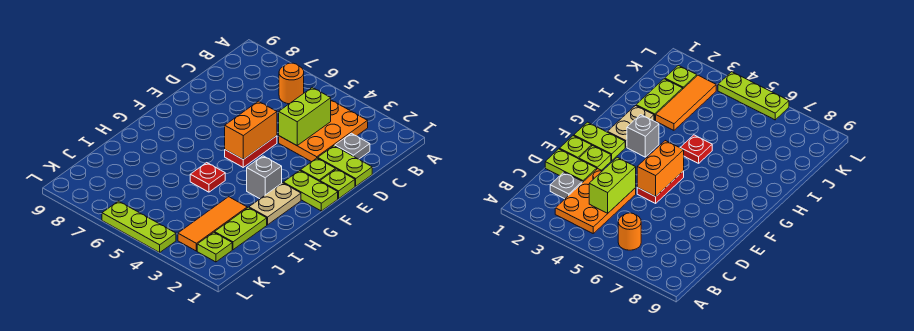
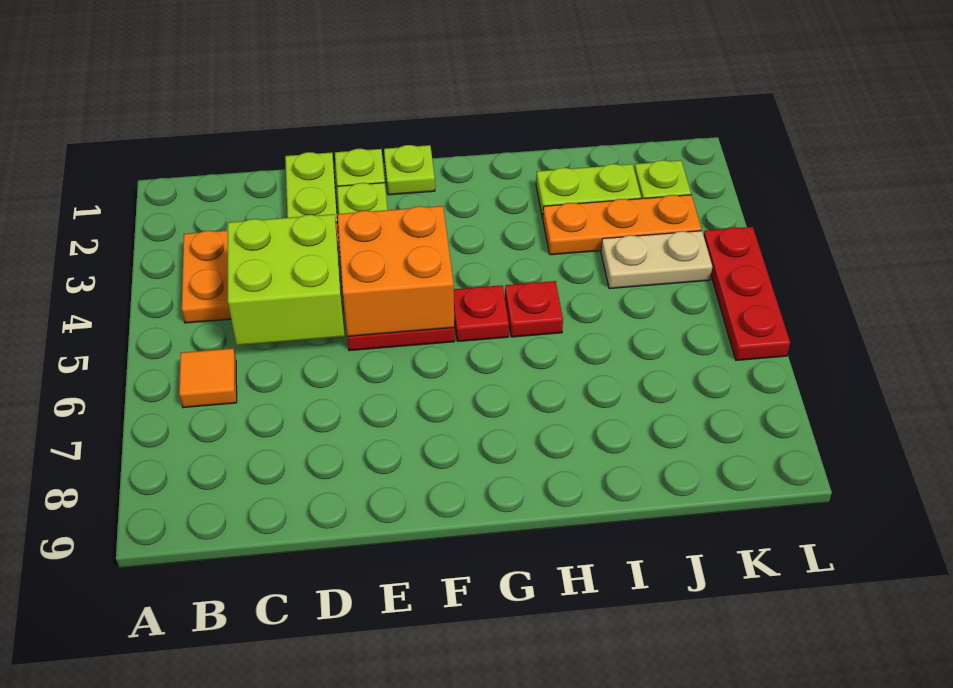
orange round brick B6 level 1 -> orange tile B6 level 1
grey plate C2 level 1 -> none
lime brick C4:D4 level 2 -> lime brick C4:D5 level 2
orange brick E5:F5 level 2 -> orange brick E4:F5 level 2
lime plate F1:F2 level 1 -> lime plate F1 level 1
tan plate G2:H2 level 1 -> tan plate J4:K4 level 1
grey brick G3 level 1 -> none
none -> red plate G5 level 1
orange tile I3:K3 level 1 -> orange plate I3:K3 level 1
lime plate L4:L6 level 1 -> red plate L4:L6 level 1

